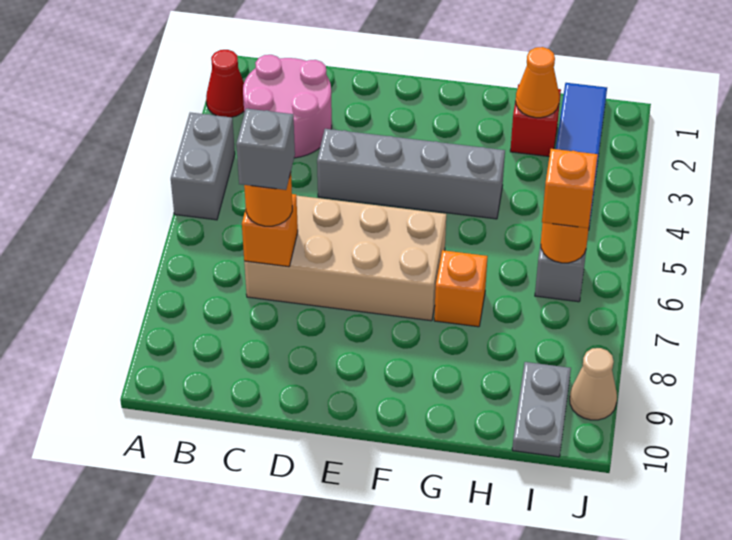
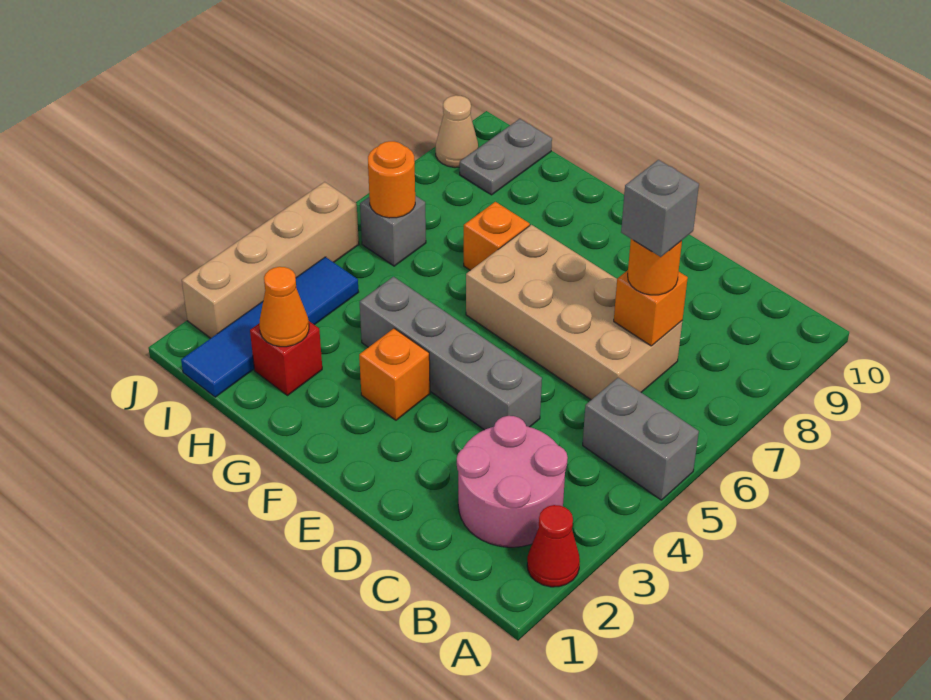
grey brick A4:A5 level 1 -> grey brick A5:B5 level 1
orange brick I6 level 3 -> orange brick F3 level 1
none -> tan brick J2:J5 level 1

